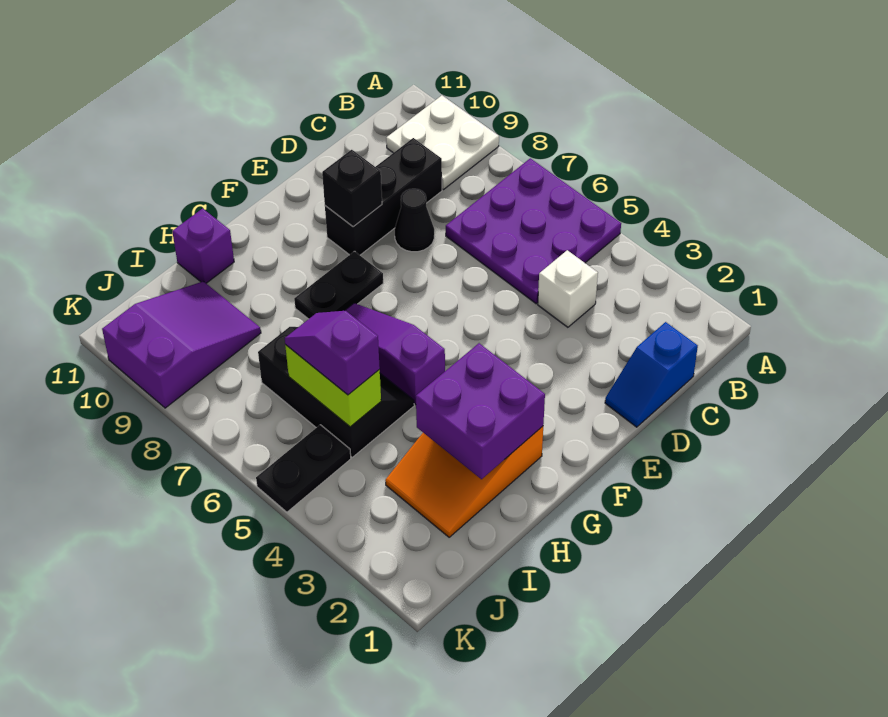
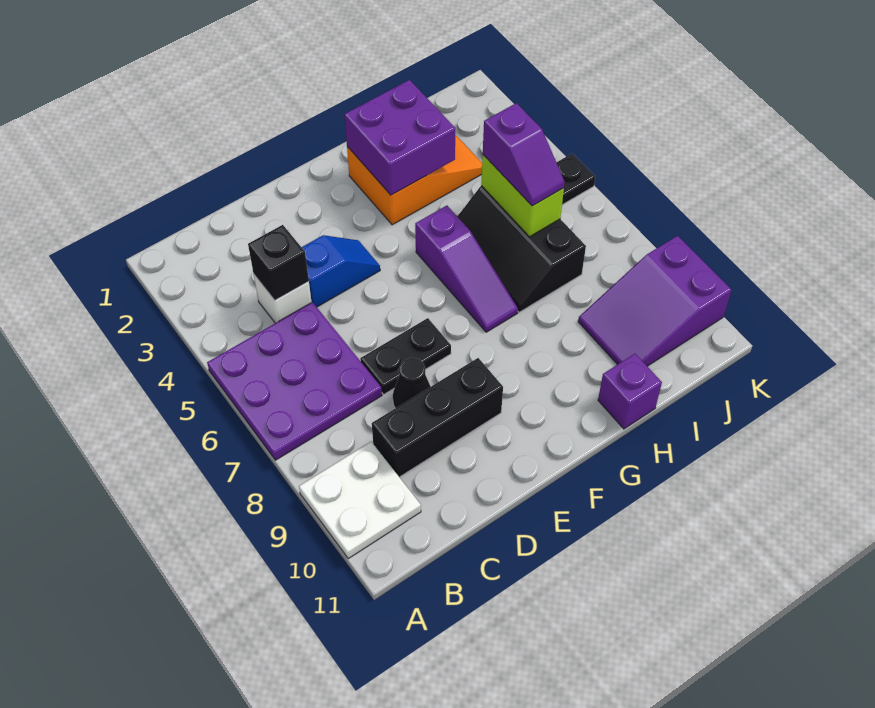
blue slope C1:D1 level 1 top C -> blue slope D4:E4 level 1 top D
black brick E9 level 2 -> black brick C4 level 2
black plate F8:G8 level 1 -> black plate D7:E7 level 1

